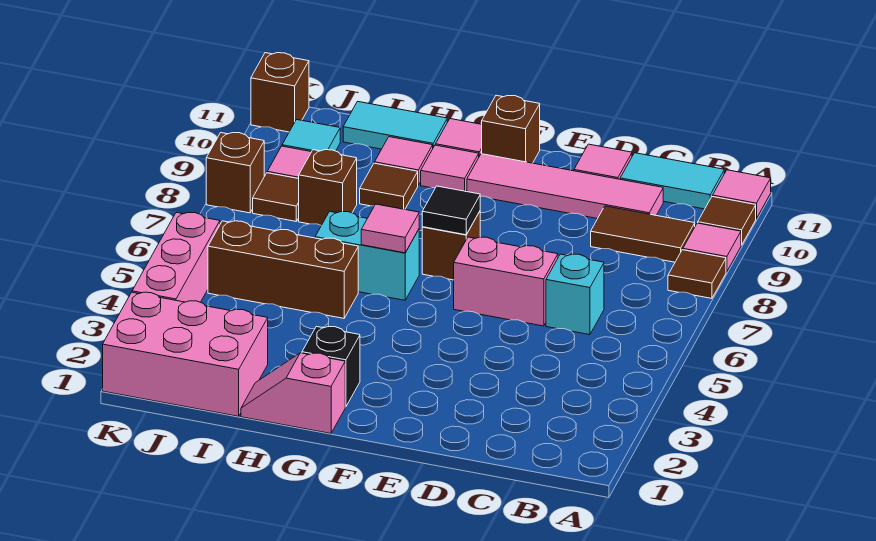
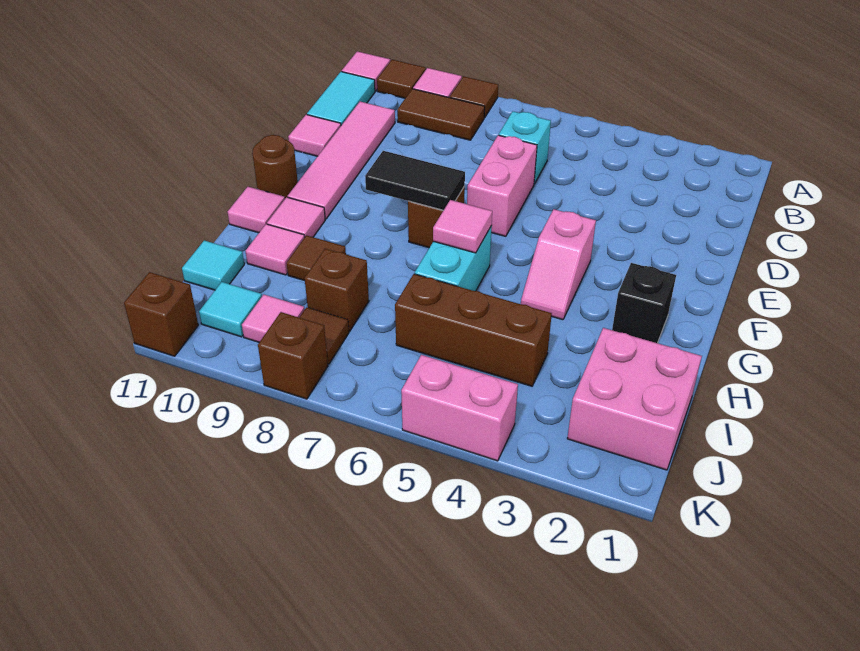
brown tile B9:C9 level 1 -> brown tile B8:B9 level 1
black tile F7 level 2 -> black tile F7:F8 level 2
brown brick F11 level 1 -> brown round brick F11 level 1
pink slope G1:H1 level 1 top G -> pink slope F4:G4 level 1 top F
brown brick H5:J5 level 1 -> brown brick I4:I6 level 1
cyan tile H11:I11 level 1 -> cyan tile I11 level 1
pink brick I1:K2 level 1 -> pink brick I1:J2 level 1
pink brick K3:K5 level 1 -> pink brick K4:K5 level 1

